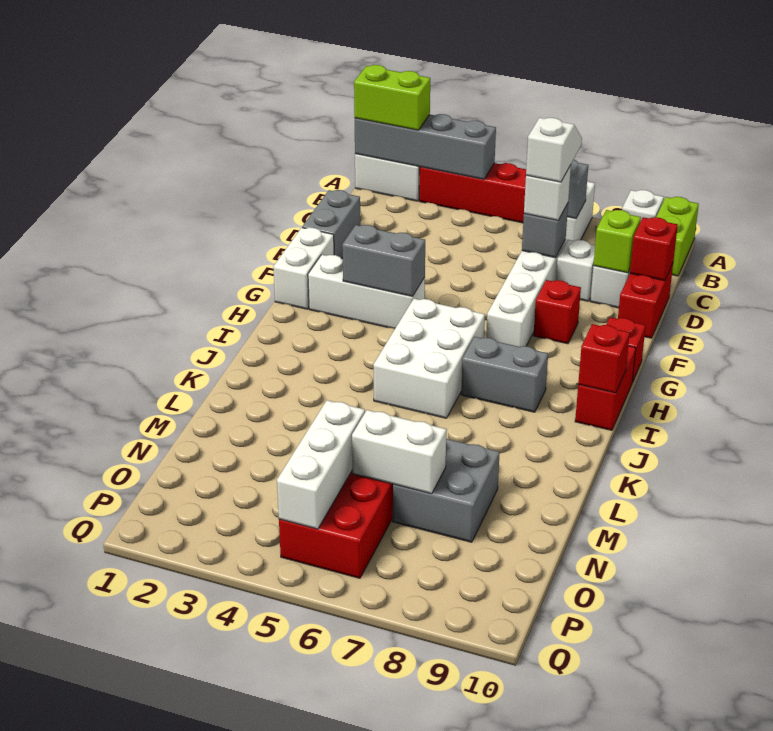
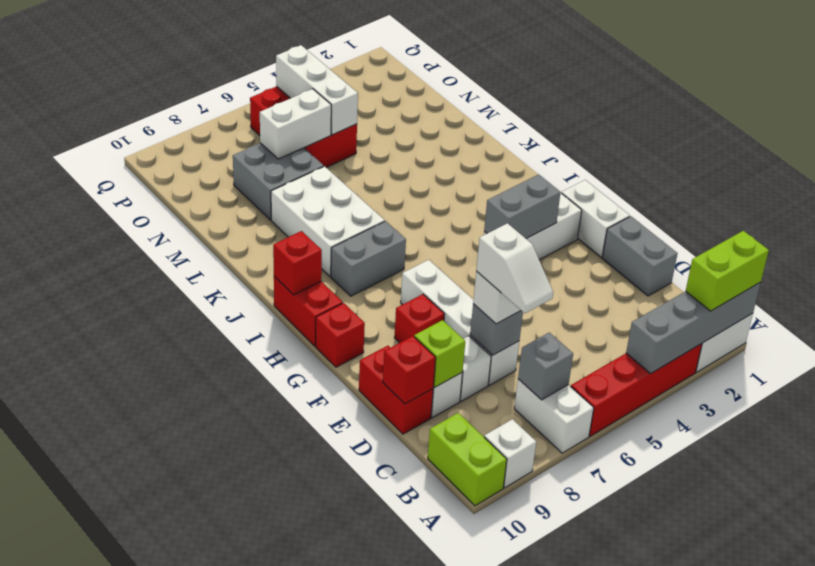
white brick H5:J6 level 1 -> white brick J7:L8 level 1

